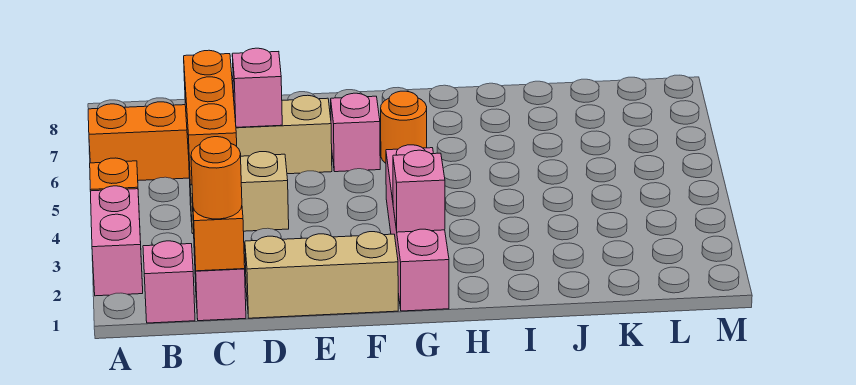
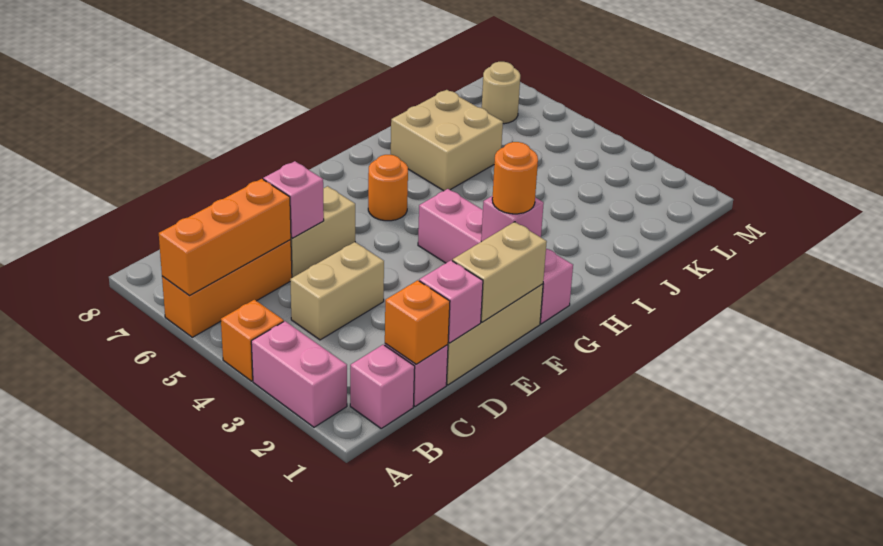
orange round brick C1 level 3 -> orange round brick G2 level 3
orange brick C4:C6 level 2 -> orange brick A6:C6 level 2
none -> tan brick E1:F1 level 2
pink brick F6 level 1 -> pink brick D1 level 2
none -> tan brick I6:J7 level 1
none -> tan round brick L7 level 1

